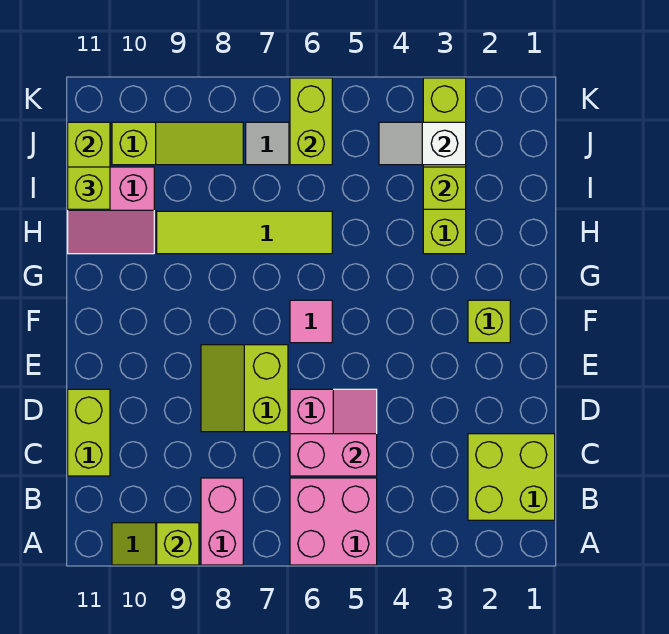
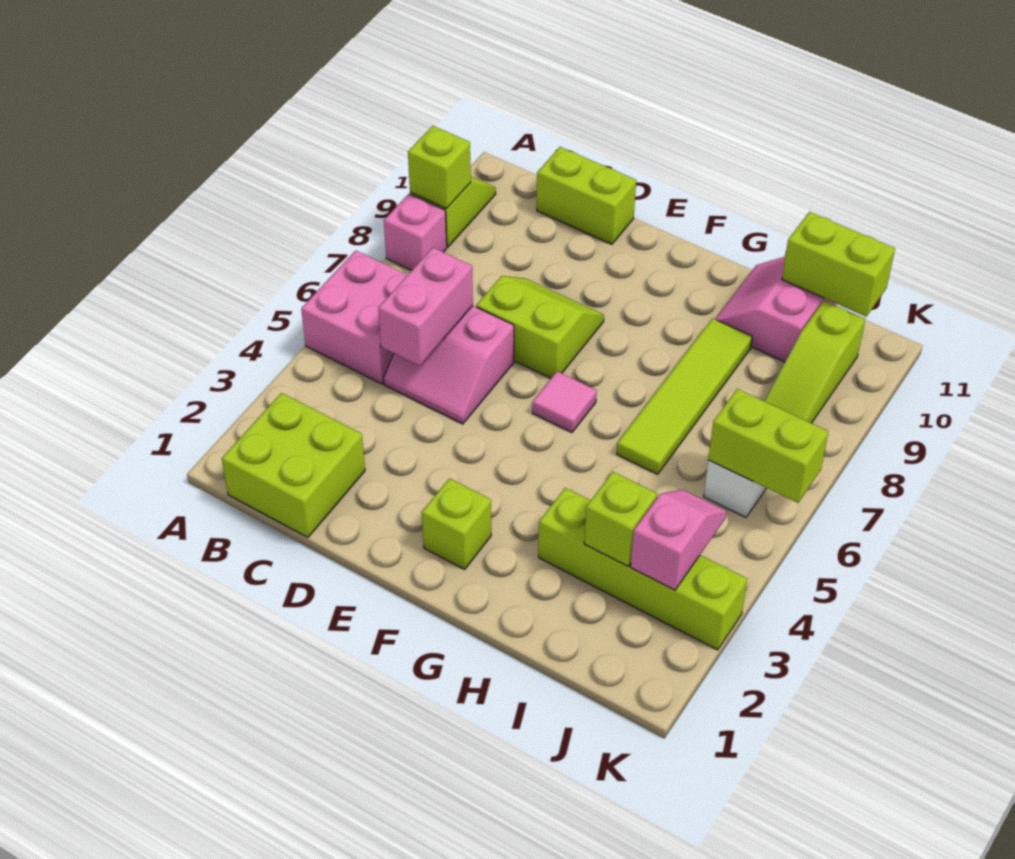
pink brick A8:B8 level 1 -> pink brick A8 level 1
lime brick I11 level 3 -> none
white slope J3:J4 level 2 top 3 -> pink slope J3:J4 level 2 top 3

